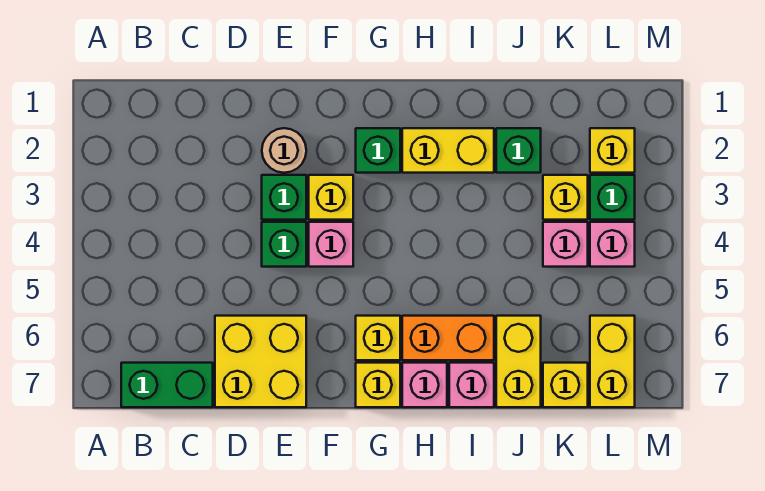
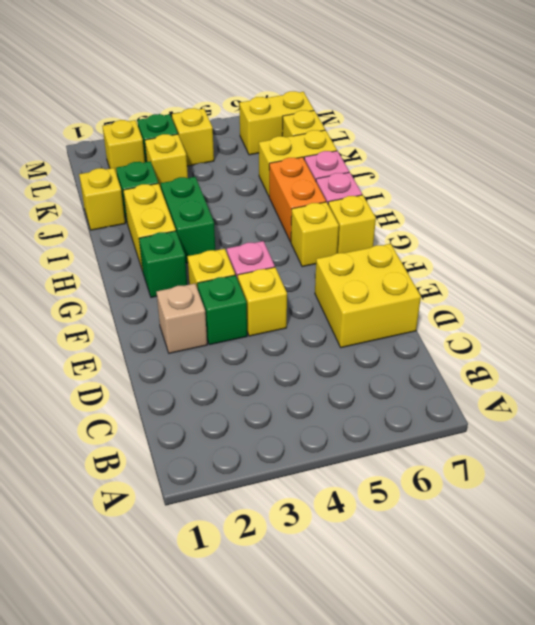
green brick B7:C7 level 1 -> green brick H3:I3 level 1
tan round brick E2 level 1 -> tan brick E2 level 1
green brick E4 level 1 -> yellow brick E4 level 1
none -> yellow brick J1 level 1
pink brick K4 level 1 -> none
pink brick L4 level 1 -> yellow brick L4 level 1

